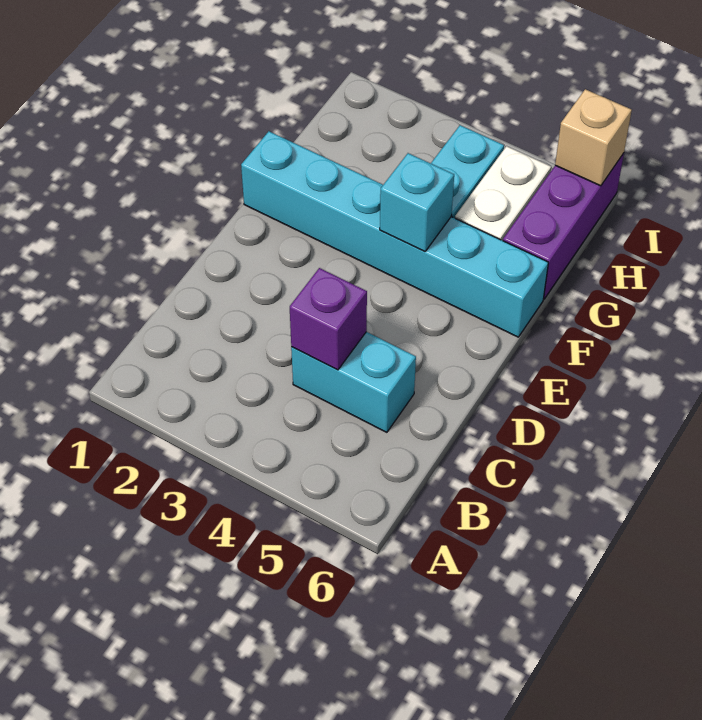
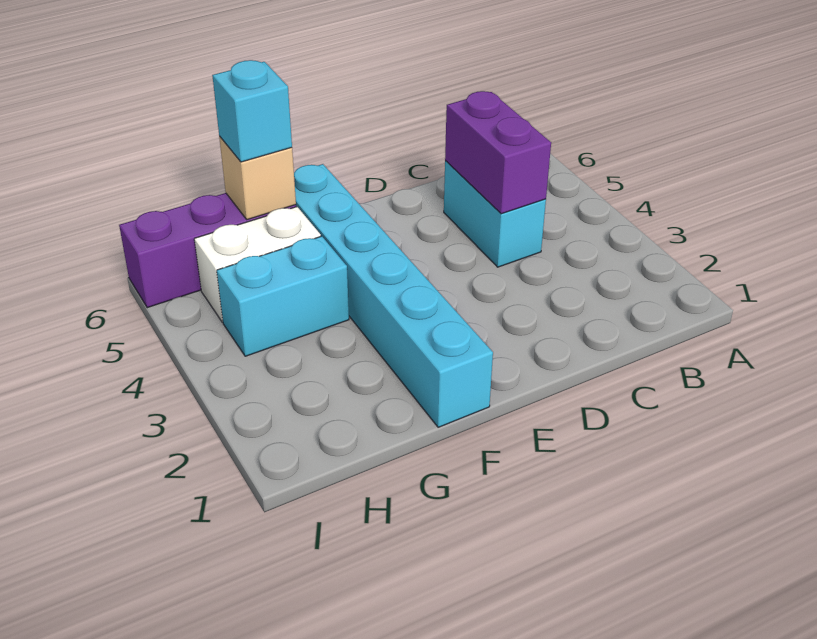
purple brick C4 level 2 -> purple brick C4:C5 level 2
cyan brick F4 level 2 -> cyan brick G6 level 3
tan brick I6 level 2 -> tan brick G6 level 2

